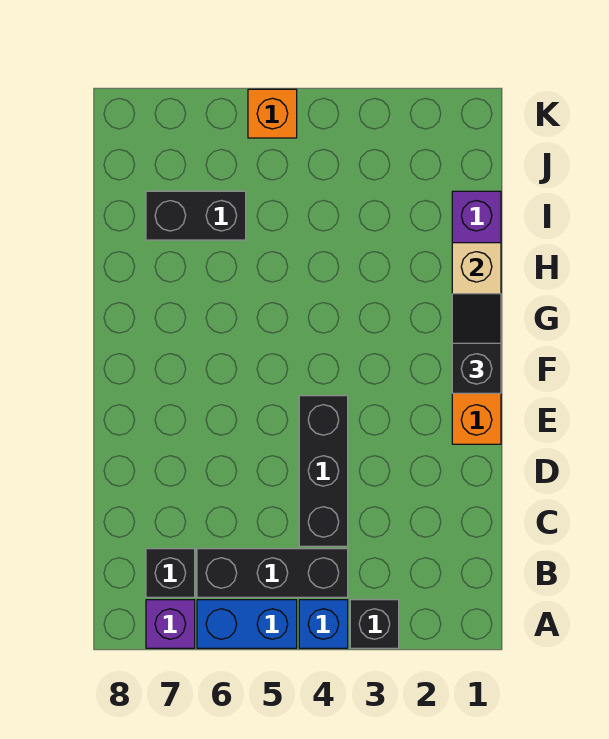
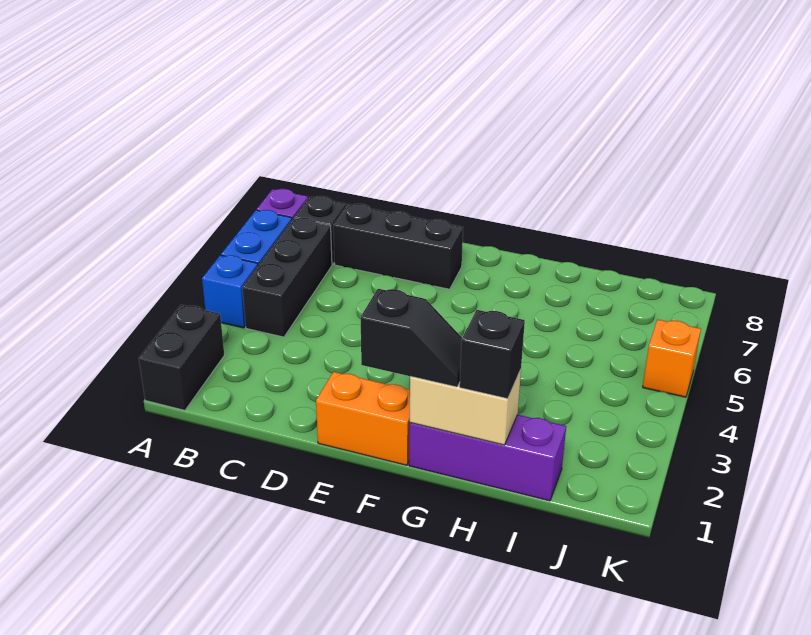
black brick A3 level 1 -> black brick H1 level 3
black brick C4:E4 level 1 -> black brick C7:E7 level 1
black brick I6:I7 level 1 -> black brick A1:A2 level 1

